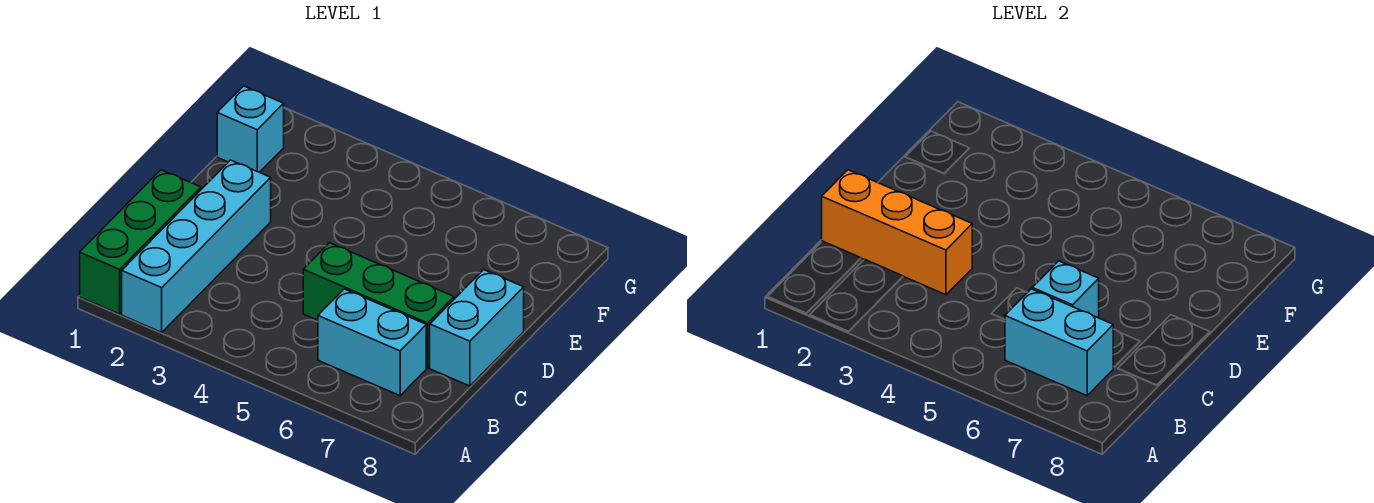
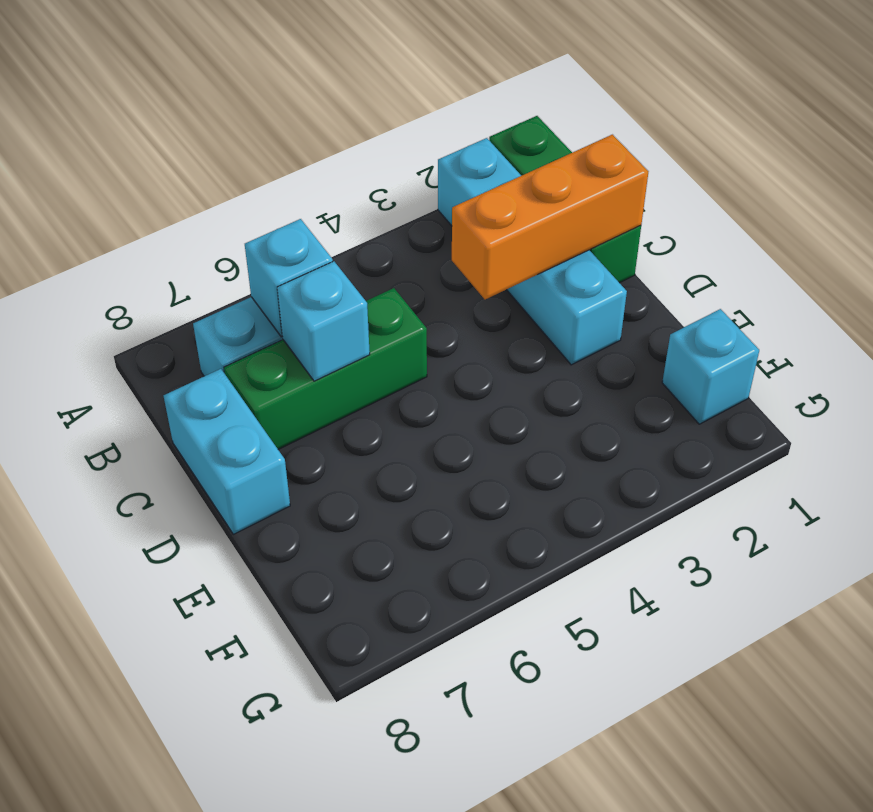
cyan brick B6:B7 level 2 -> cyan brick B6 level 2

